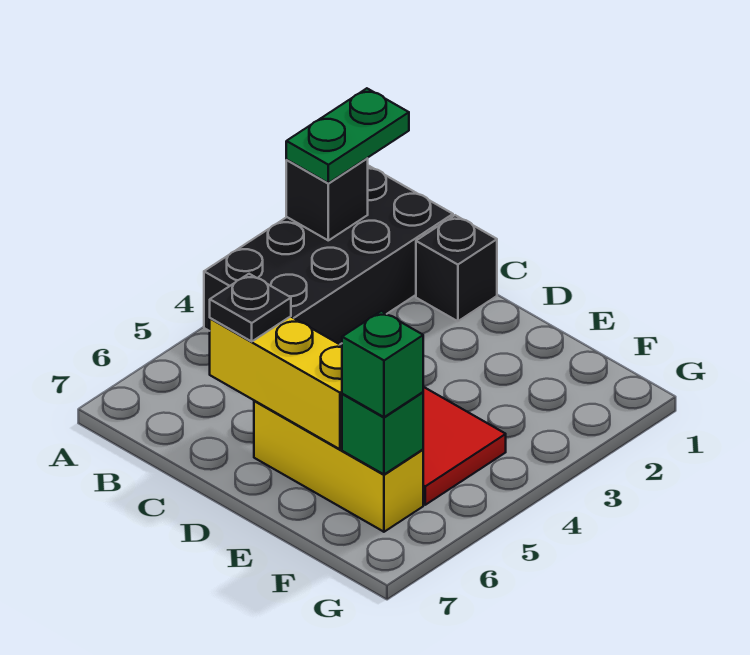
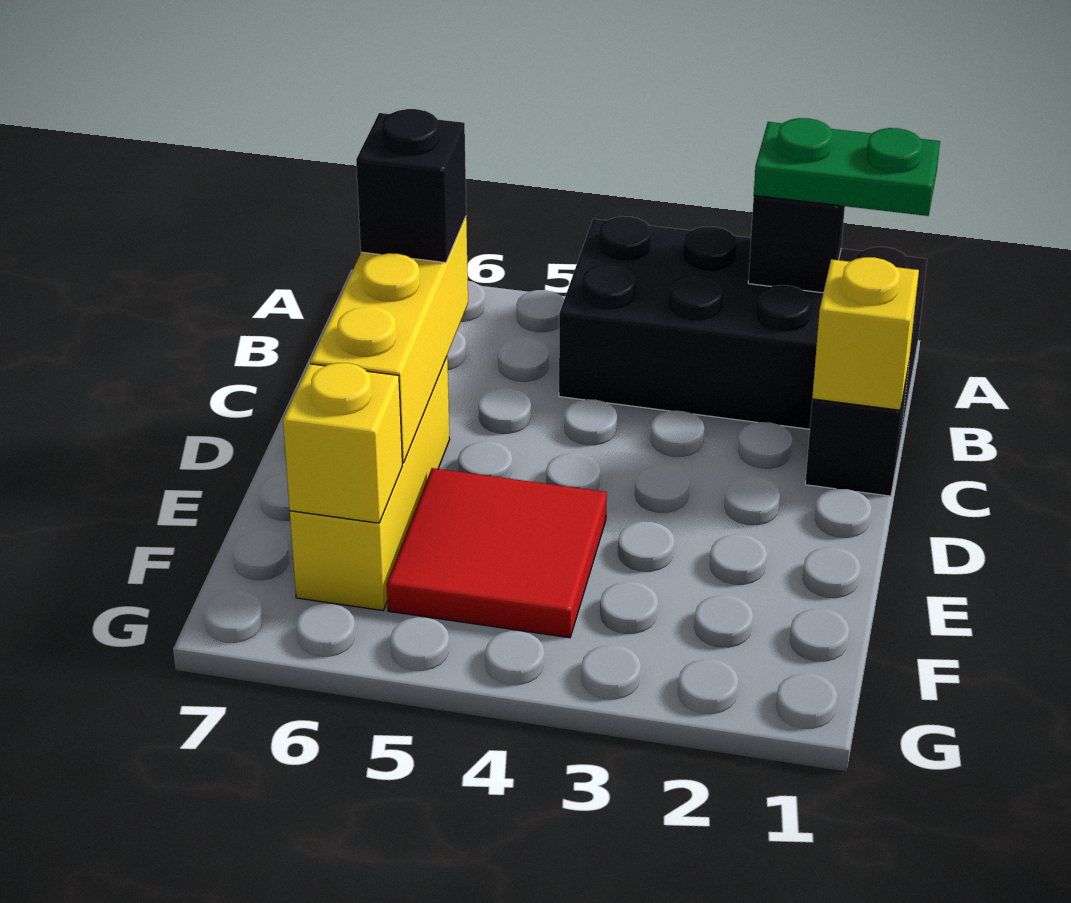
none -> yellow brick C1 level 2
black plate C6 level 3 -> black brick C6 level 3
green brick F6 level 2 -> yellow brick F6 level 2
green brick F6 level 3 -> none

